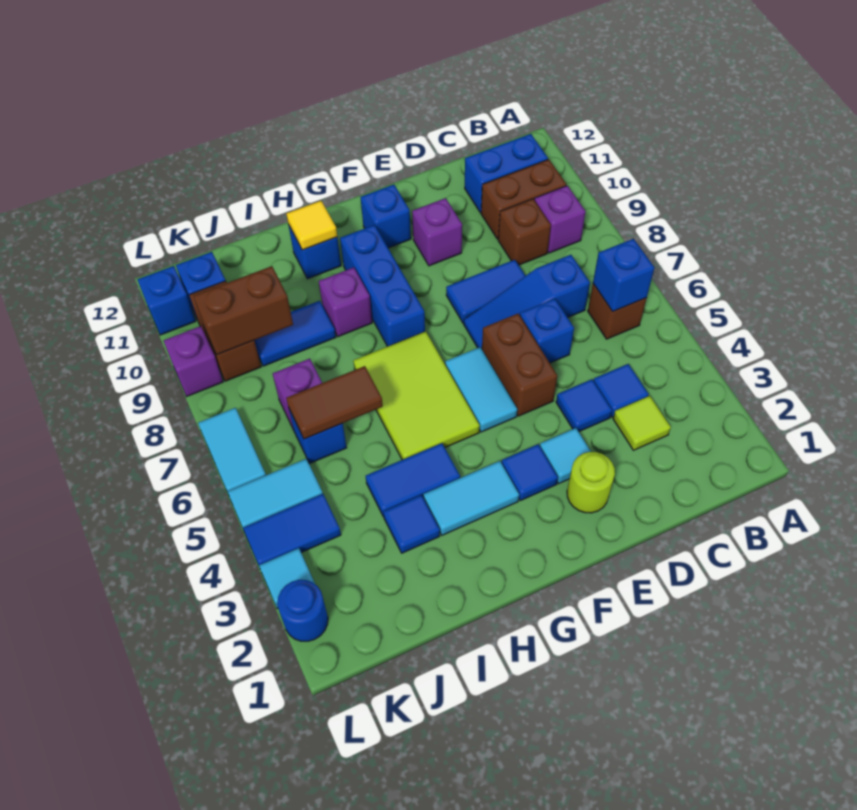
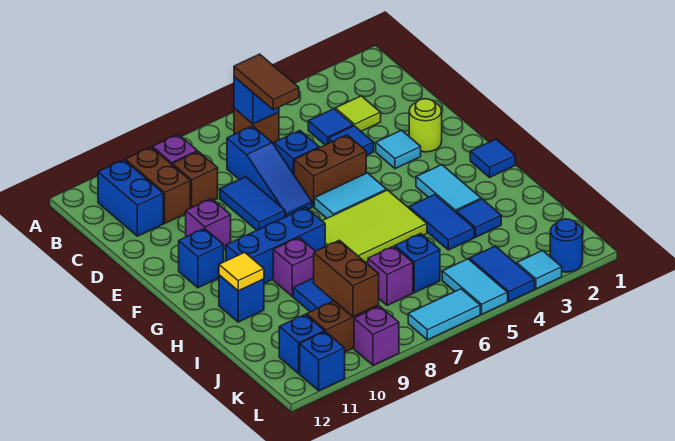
blue tile F3 level 1 -> blue tile G1 level 1
brown tile I6:J6 level 2 -> brown tile B6:C6 level 3

